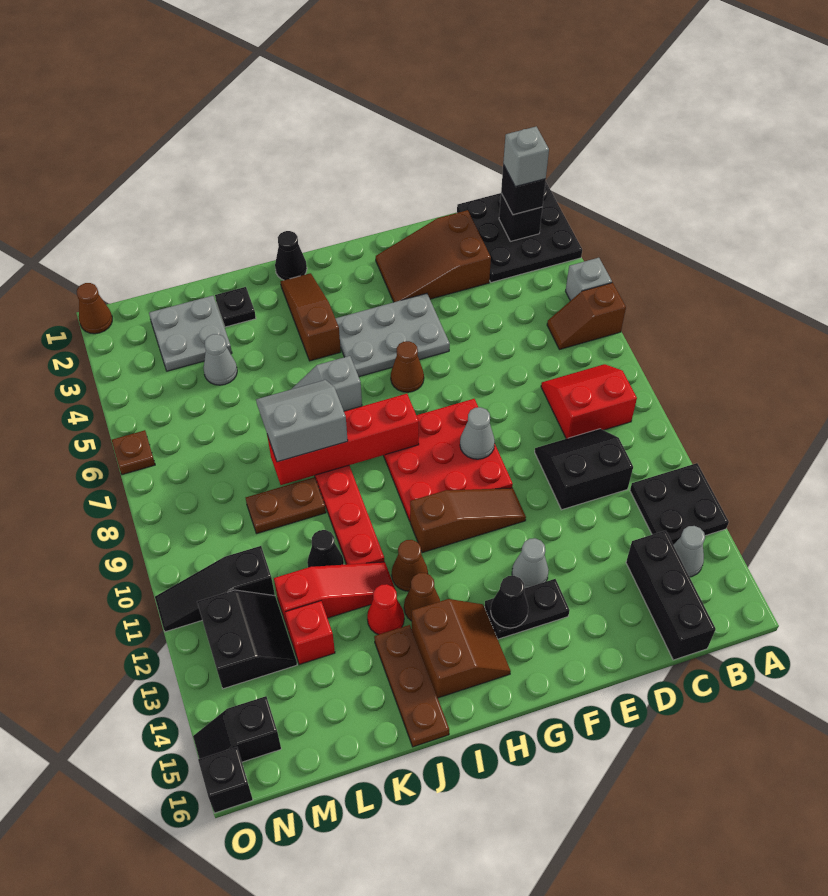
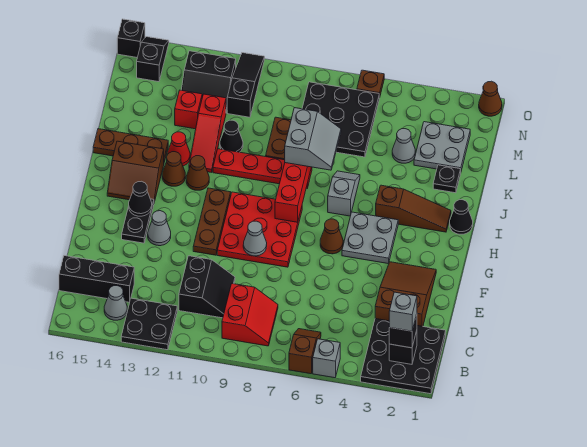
grey plate F4:H5 level 1 -> grey plate G4:H5 level 1
brown slope F11:H11 level 1 top H -> brown plate F11:H11 level 1
none -> black plate L6:N8 level 1

